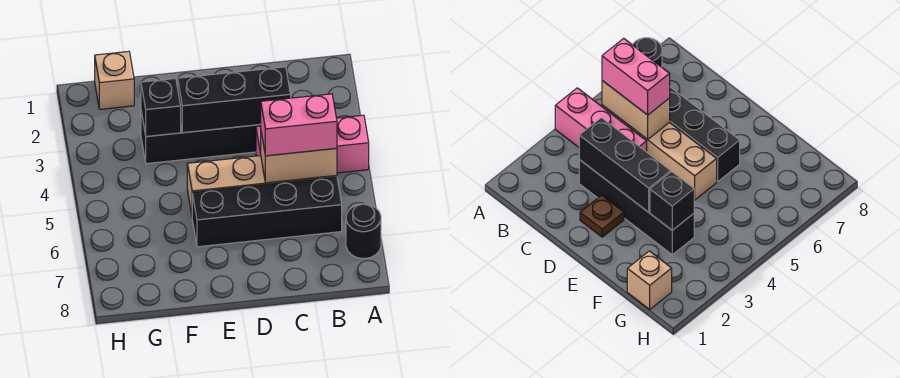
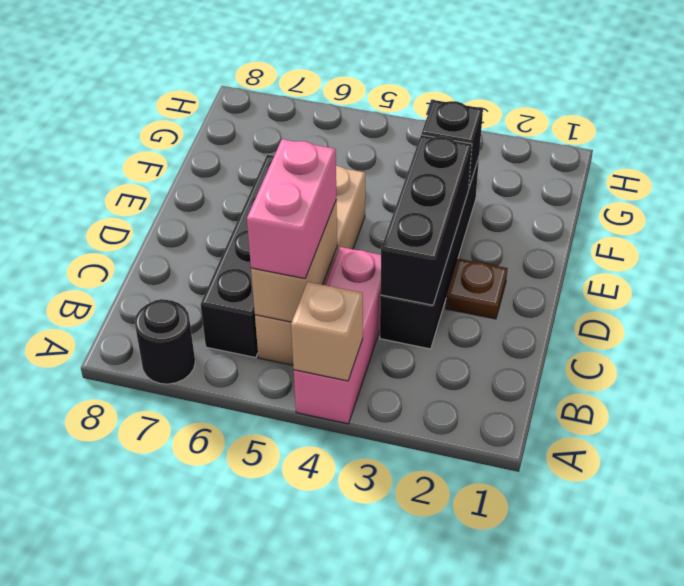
tan brick G1 level 1 -> tan brick A4 level 2

